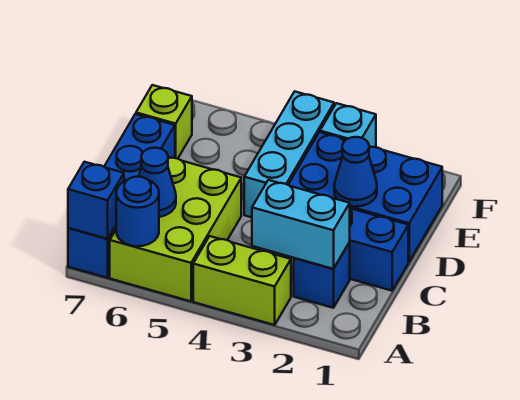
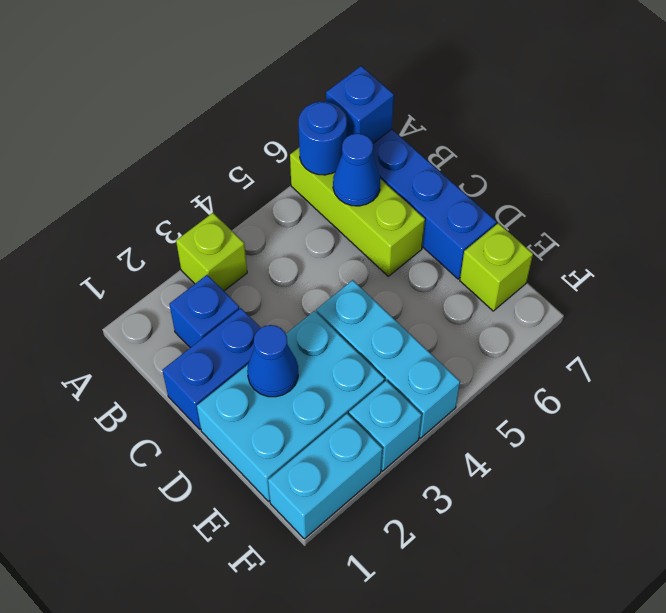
lime brick A3:A4 level 1 -> lime brick A3 level 1
lime brick A5:C6 level 1 -> lime brick A6:C6 level 1
cyan brick B2:B3 level 2 -> cyan brick F1:F2 level 1
blue brick D1:E3 level 1 -> cyan brick D1:E3 level 1

